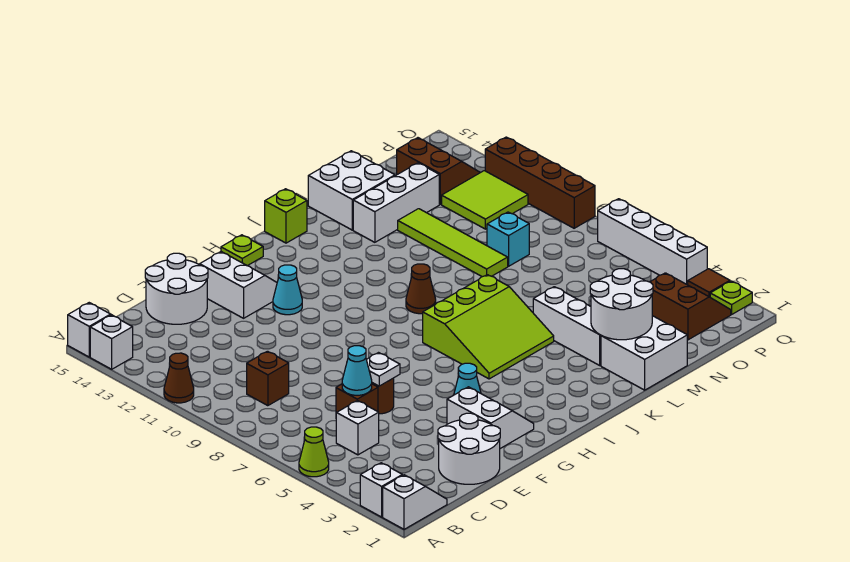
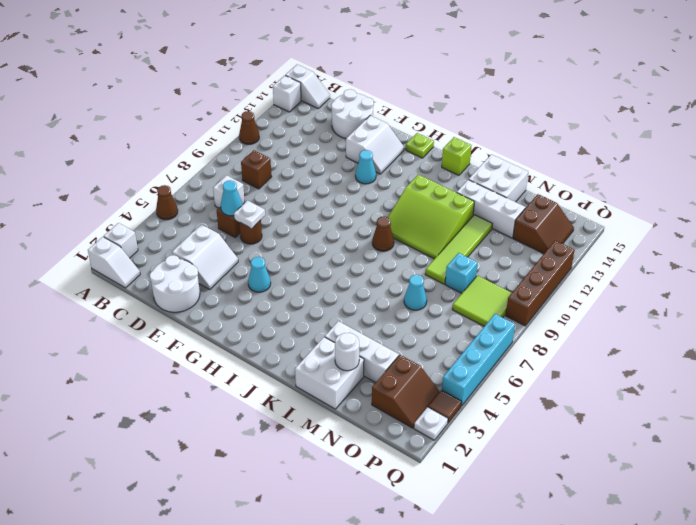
lime cone A5 level 1 -> brown cone A5 level 1
white brick C5 level 1 -> white brick C7 level 1
white slope F2:G3 level 1 top F -> white slope D3:E4 level 1 top D
lime slope I5:K7 level 1 top 7 -> lime slope J10:L12 level 1 top 12
white round brick L2:M3 level 2 -> white round brick M2 level 2
white brick L3:L5 level 1 -> white brick L3:N3 level 1
none -> cyan cone M7 level 1
lime tile O11:P12 level 1 -> lime tile O8:P9 level 1
lime plate Q2 level 1 -> white plate Q2 level 1
white brick Q4:Q7 level 1 -> cyan brick Q4:Q7 level 1

